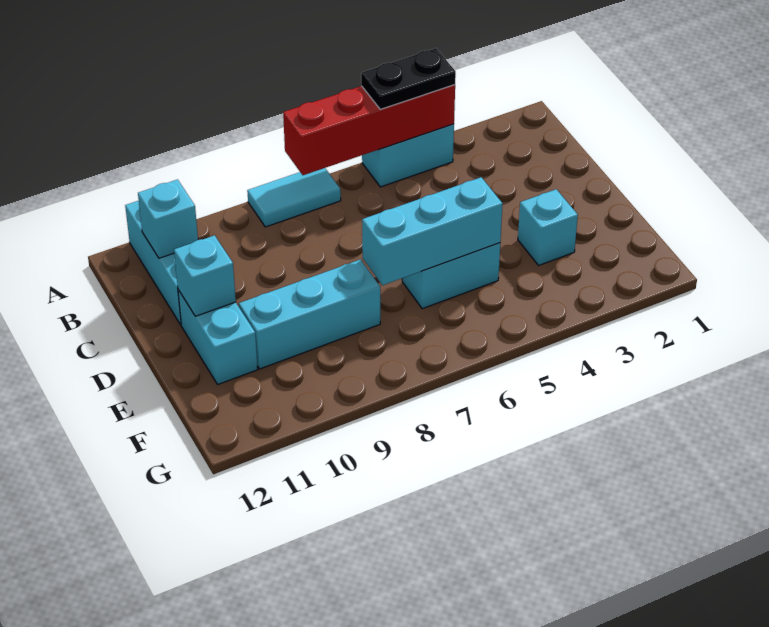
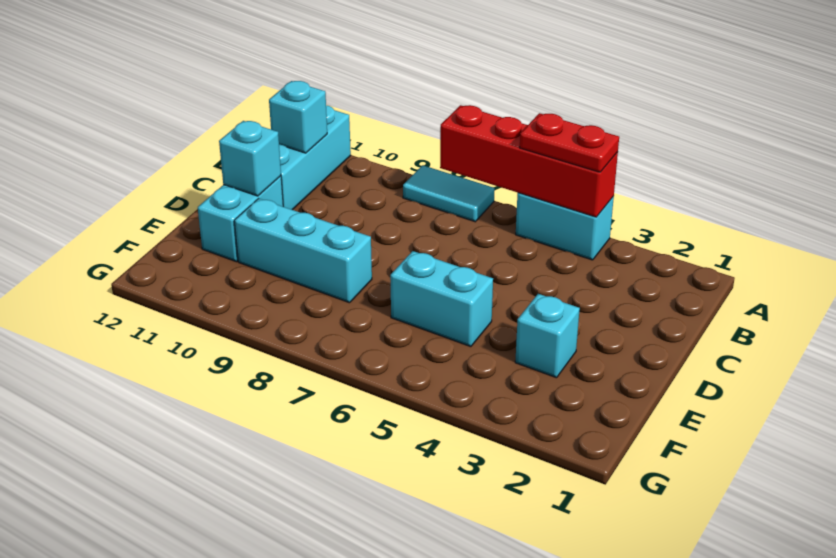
black plate A4:A5 level 3 -> red plate A4:A5 level 3
cyan brick E5:E7 level 2 -> none

